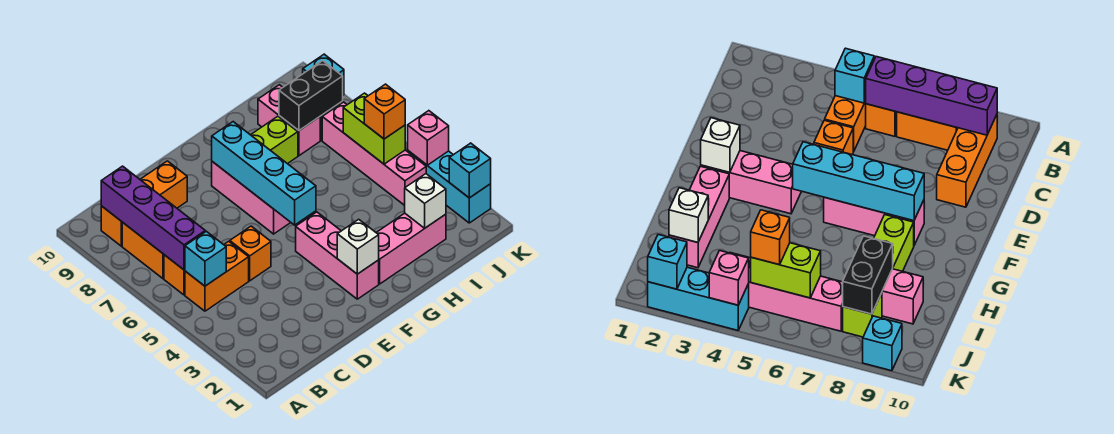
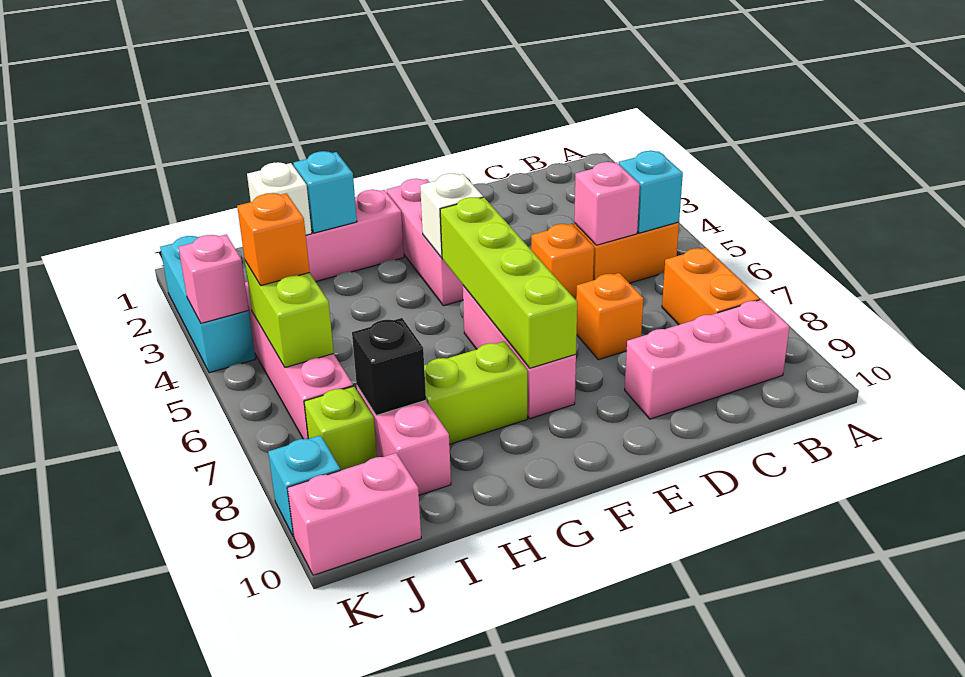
orange brick B6 level 1 -> orange brick D7 level 1
purple brick B6:B9 level 2 -> none
orange brick B9:D9 level 1 -> pink brick B9:D9 level 1
none -> pink brick C5 level 2
white brick F2 level 2 -> white brick F4 level 2
cyan brick F5:F8 level 2 -> lime brick F5:F8 level 2
black brick I8:J8 level 2 -> black brick I8 level 2
none -> pink brick J10:K10 level 1
cyan brick K2 level 2 -> cyan brick H2 level 2

